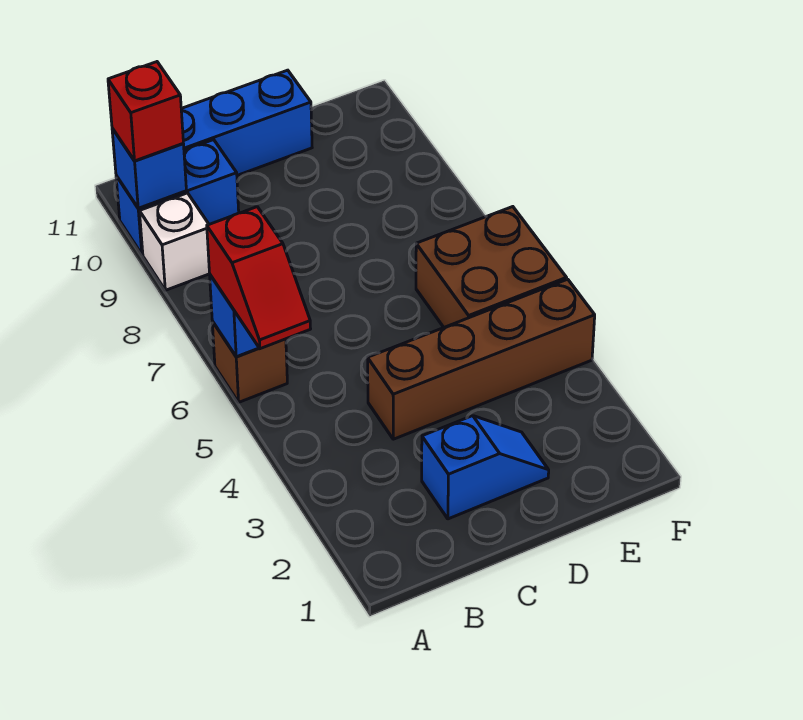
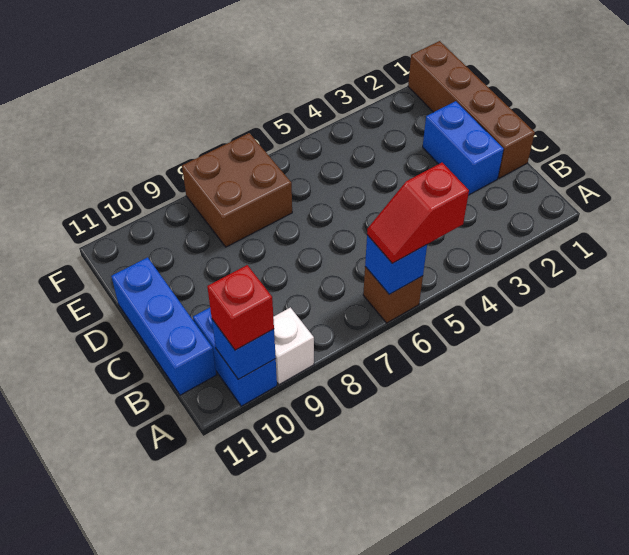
red slope A5:A6 level 3 top 6 -> red slope A5:A6 level 3 top 5
blue slope C2:D2 level 1 top C -> blue brick C2:D2 level 1
brown brick C4:F4 level 1 -> brown brick C1:F1 level 1
brown brick E5:F6 level 1 -> brown brick E7:F8 level 1

